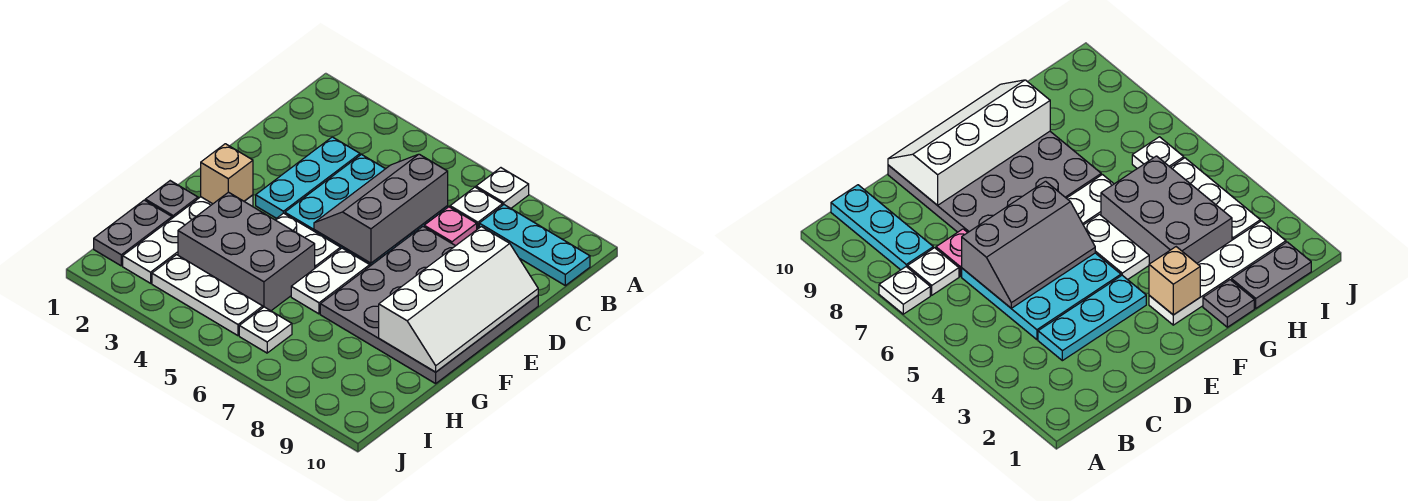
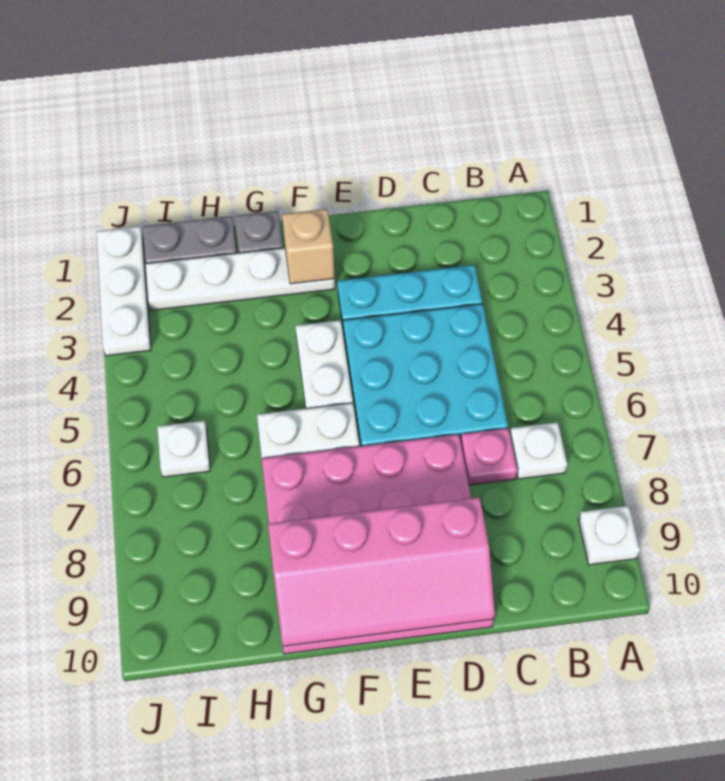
white plate A7 level 1 -> white plate A9 level 1
cyan plate B8:B10 level 1 -> none
grey slope C5:E6 level 2 top 6 -> none
grey plate D7:G10 level 1 -> pink plate D7:G10 level 1
white slope D9:G10 level 2 top 9 -> pink slope D9:G10 level 2 top 9
grey brick G3:H5 level 1 -> none
white plate I3:I5 level 1 -> white plate J1:J3 level 1

